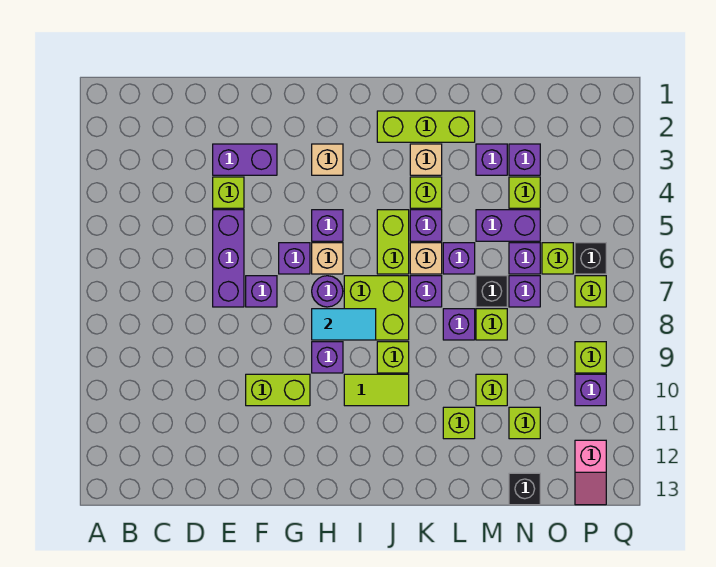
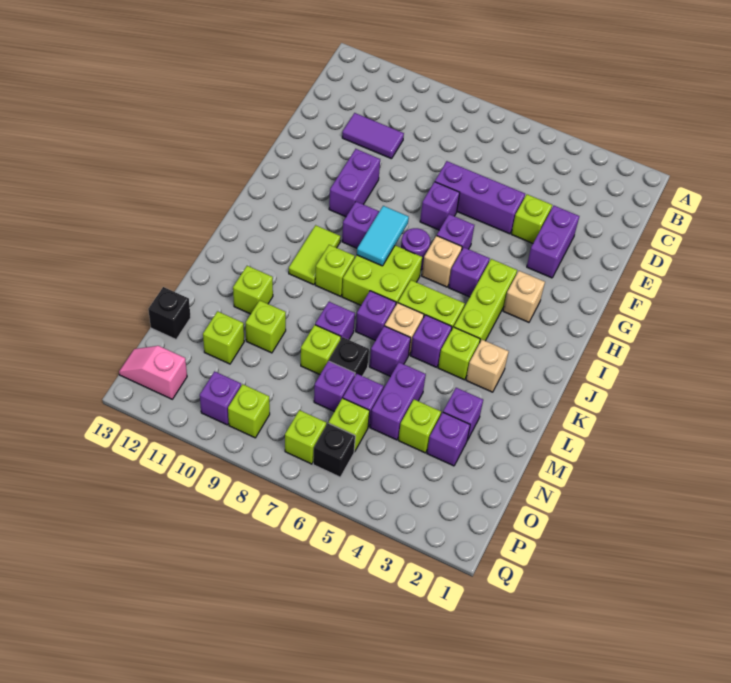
none -> purple tile D10:D11 level 1
lime brick F10:G10 level 1 -> purple brick F10:G10 level 1
lime brick J2:L2 level 1 -> lime brick H4:J4 level 1

